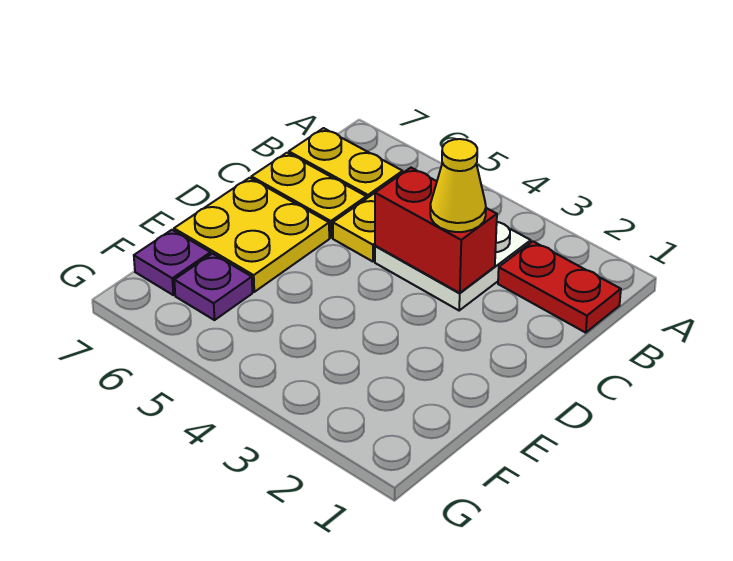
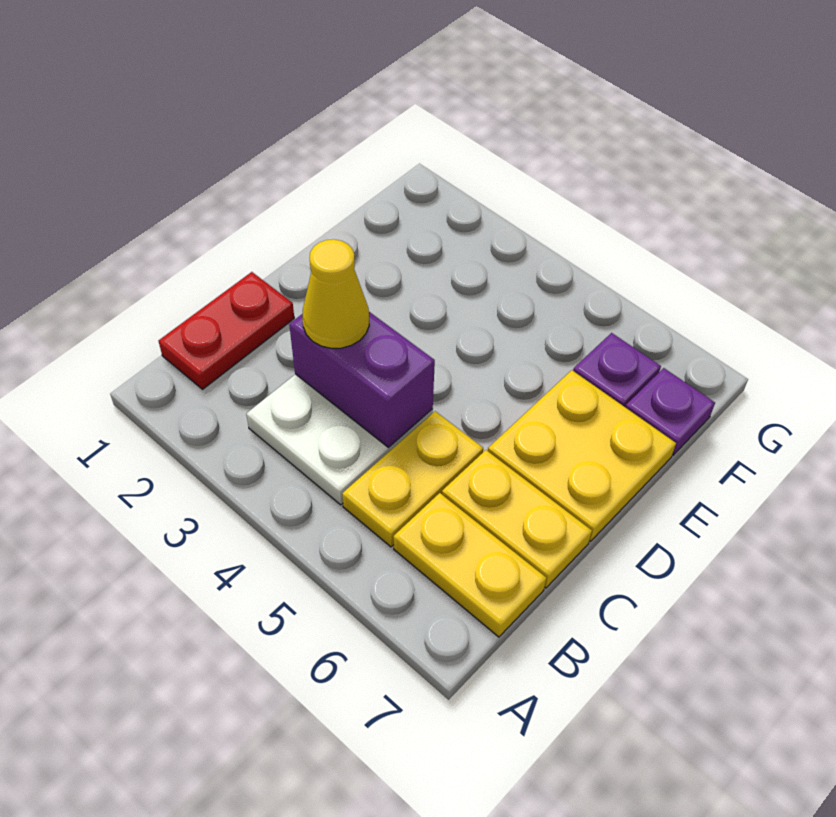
red plate B1:B2 level 1 -> red plate B1:C1 level 1
red brick C3:C4 level 2 -> purple brick C3:C4 level 2

